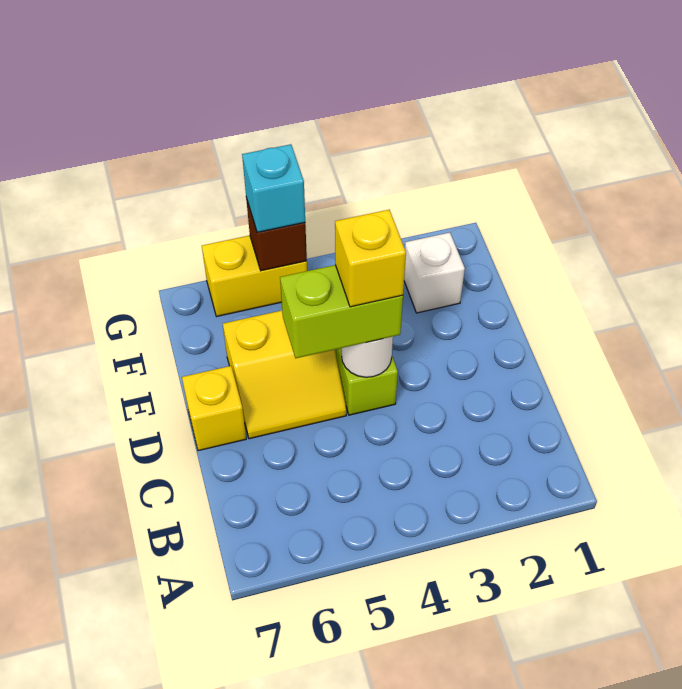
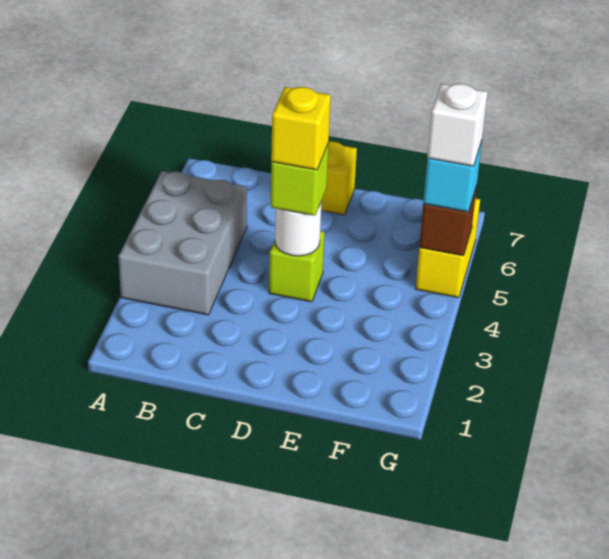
none -> grey brick A3:B5 level 1
lime brick D4:D5 level 3 -> lime brick D4 level 3
yellow slope D5:E6 level 1 top E -> none
white brick F2 level 1 -> white brick G5 level 4

